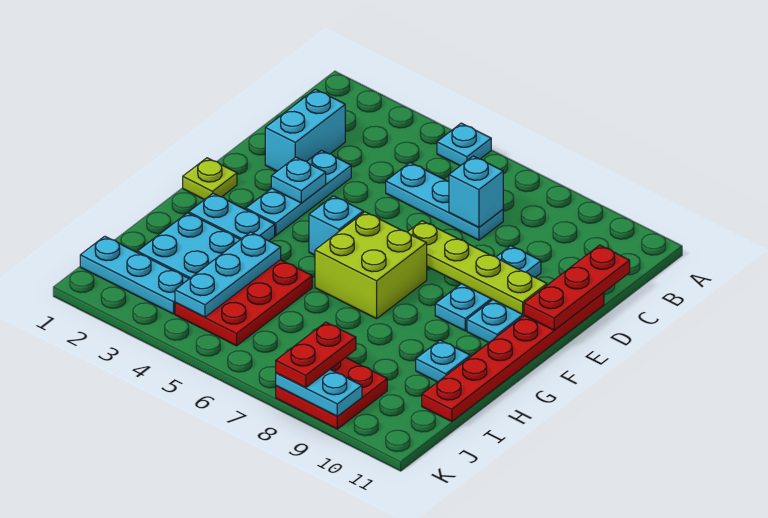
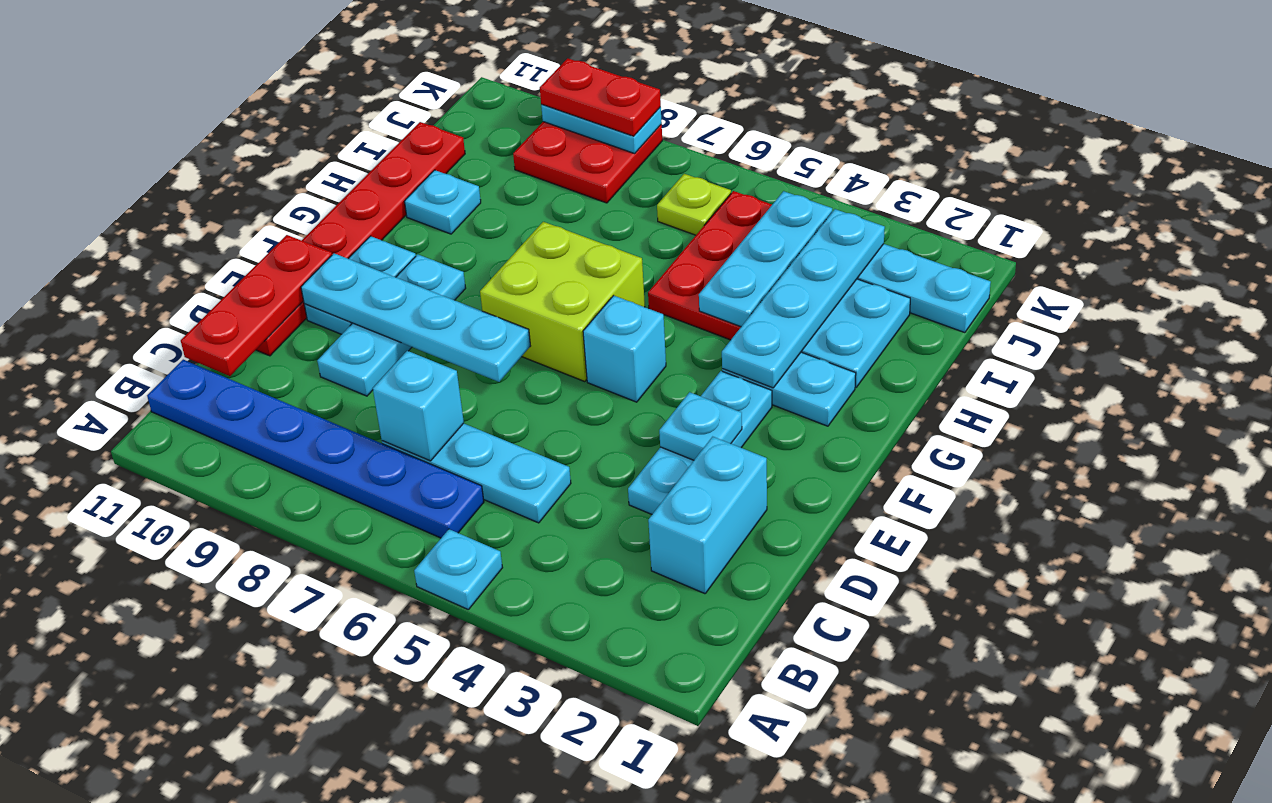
none -> blue plate B6:B11 level 1
lime plate E7:E10 level 2 -> cyan plate E7:E10 level 2
lime plate F1 level 1 -> lime plate J6 level 1
none -> cyan plate G3:J3 level 2
red plate J8:K8 level 3 -> red plate K8:K9 level 3

